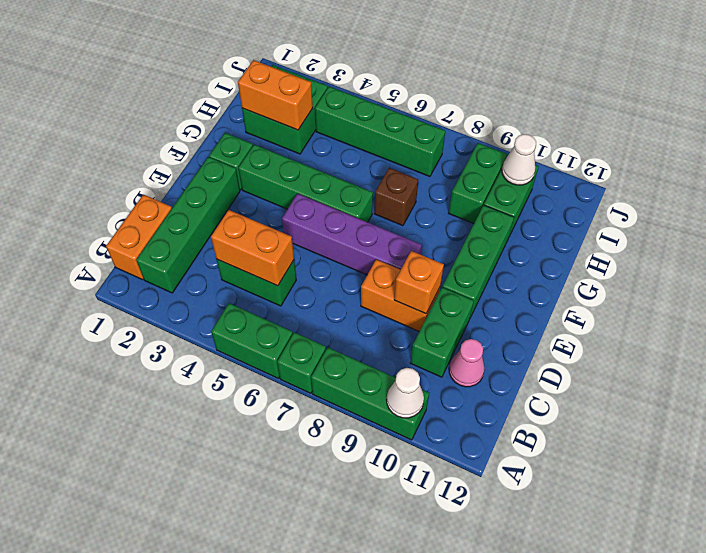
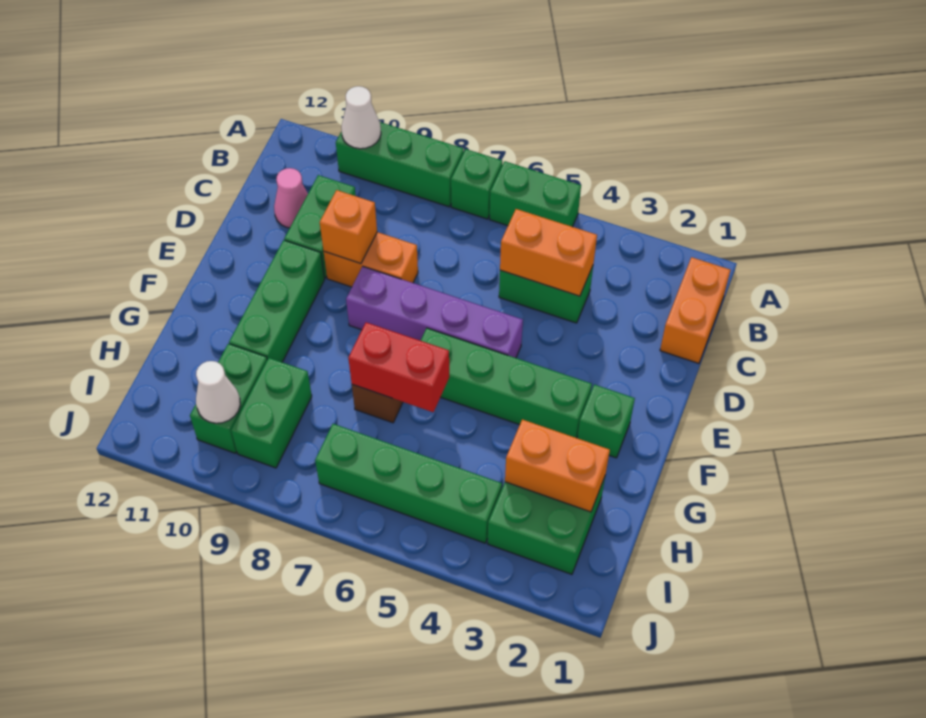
green brick B2:E2 level 1 -> none
none -> red brick G6:G7 level 2

